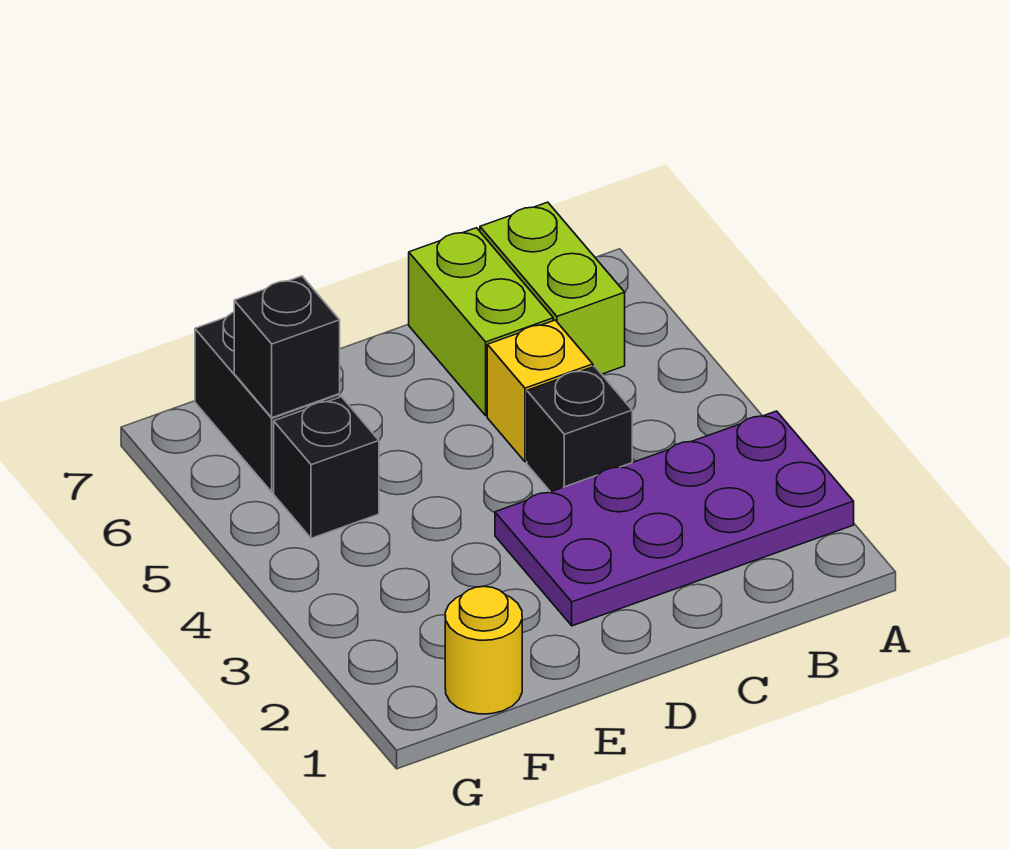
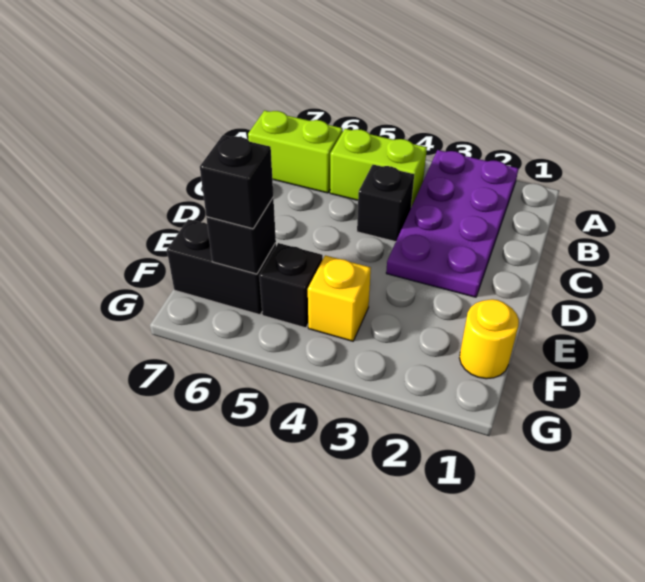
yellow brick C5 level 1 -> yellow brick F4 level 1
lime brick C6:C7 level 1 -> lime brick B4:B5 level 1
none -> black brick F6 level 3

